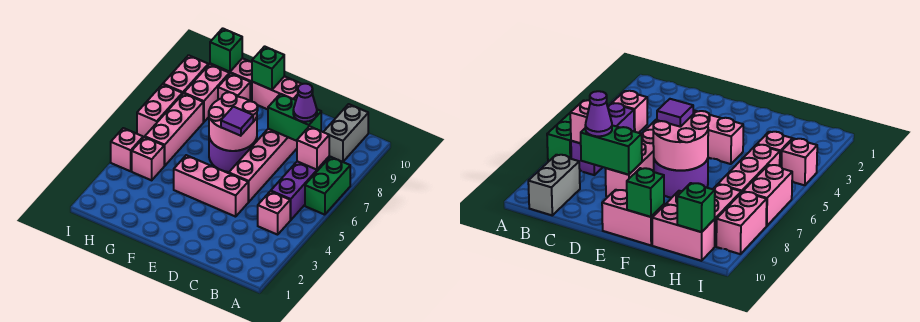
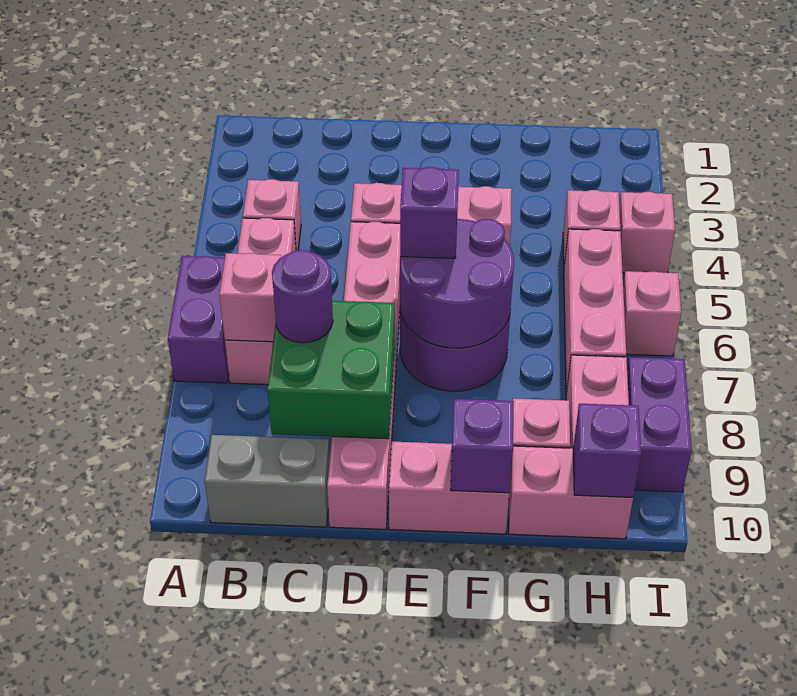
green brick A6:A7 level 1 -> purple brick A6:A7 level 1
purple brick B5:B7 level 1 -> pink brick B5:B7 level 1
grey brick B9:B10 level 1 -> grey brick B10:C10 level 1
green brick C8:D8 level 2 -> green brick C8:D9 level 2
purple cone C8 level 3 -> purple round brick C8 level 3
pink brick D5:D8 level 1 -> pink brick D5:D10 level 1
pink round brick E6:F7 level 2 -> purple round brick E6:F7 level 2
purple tile E6 level 3 -> purple brick E6 level 3
green brick F10 level 2 -> purple brick F10 level 2
green brick H10 level 2 -> purple brick H10 level 2
pink brick I6:I7 level 1 -> pink brick I6 level 1
pink brick I8:I9 level 1 -> purple brick I8:I9 level 1

